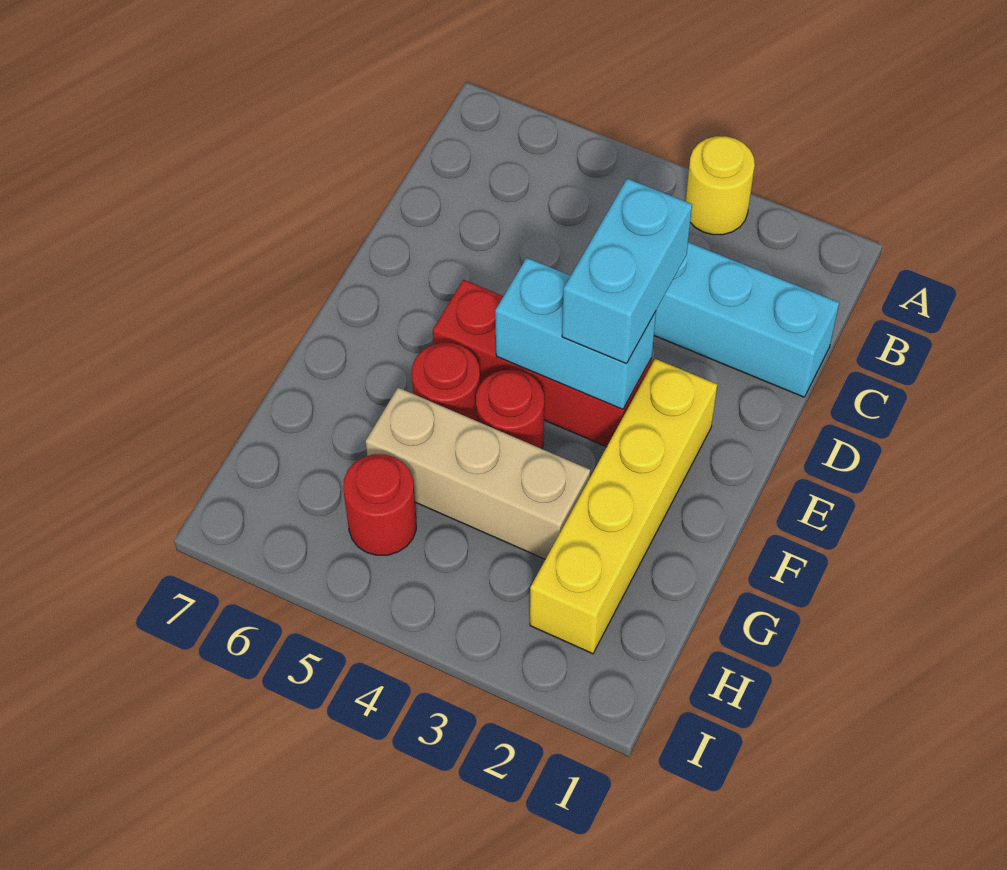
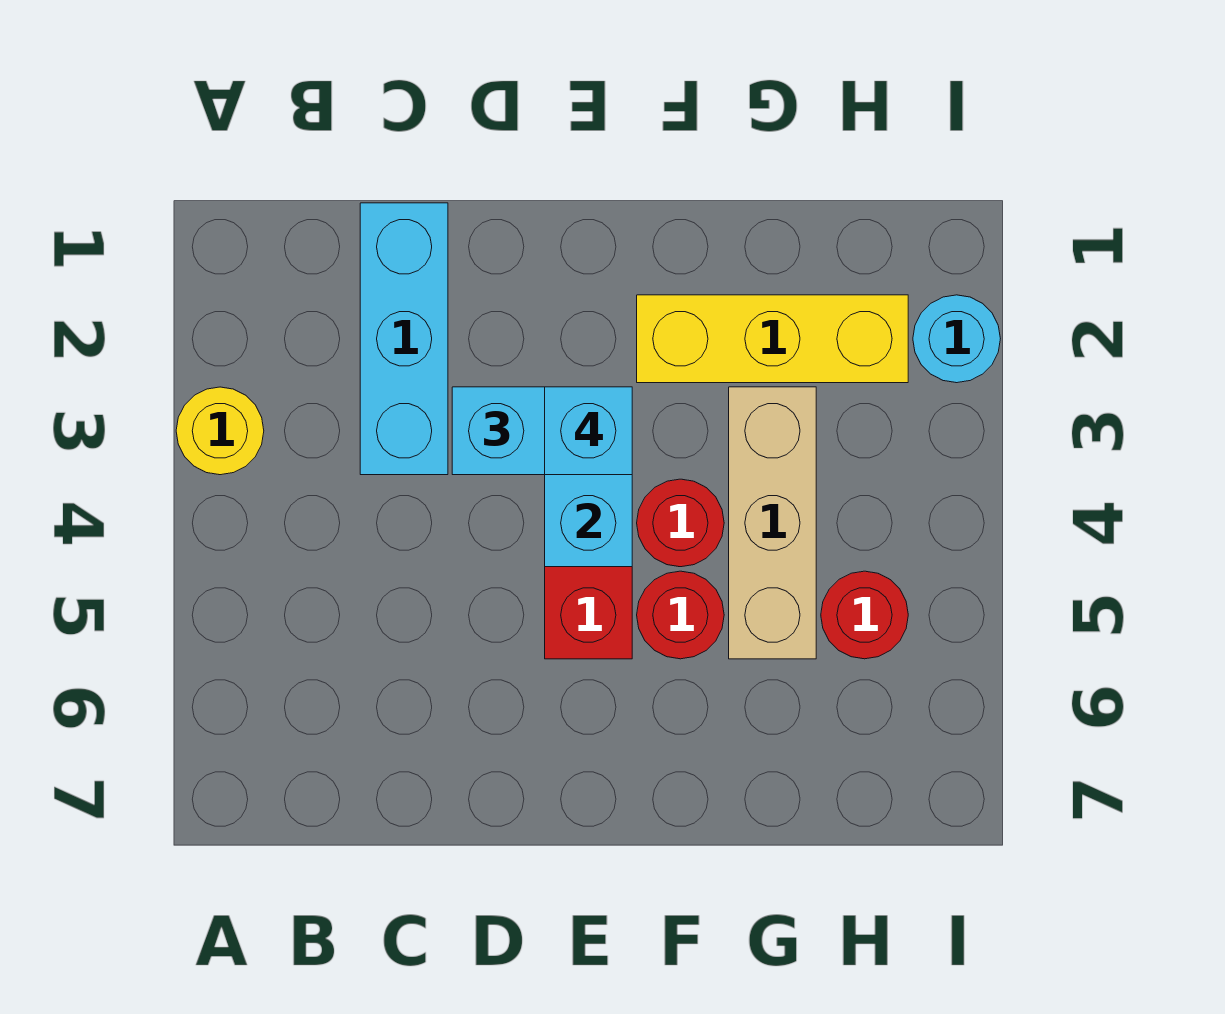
yellow brick E2:H2 level 1 -> yellow brick F2:H2 level 1
none -> cyan brick E3 level 4
none -> cyan round brick I2 level 1

